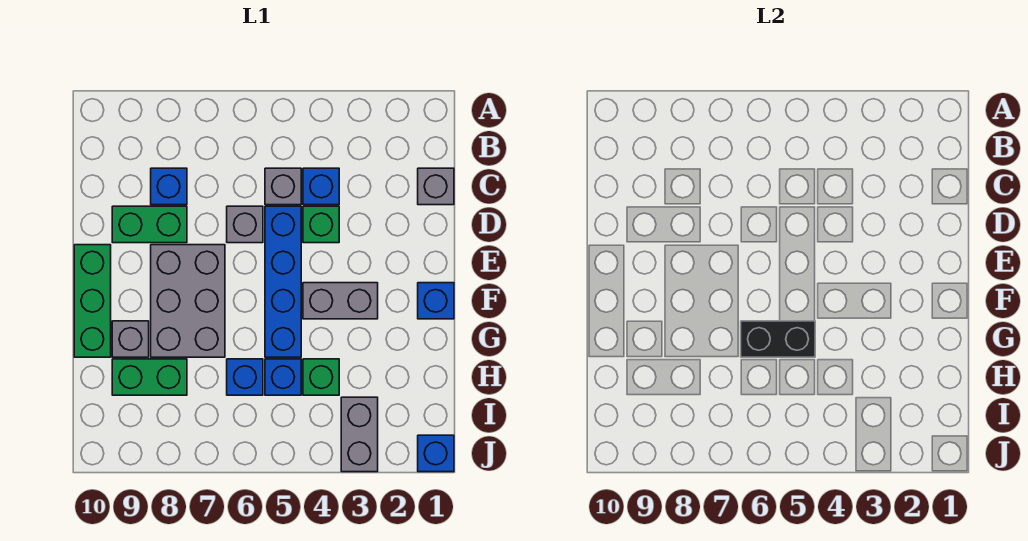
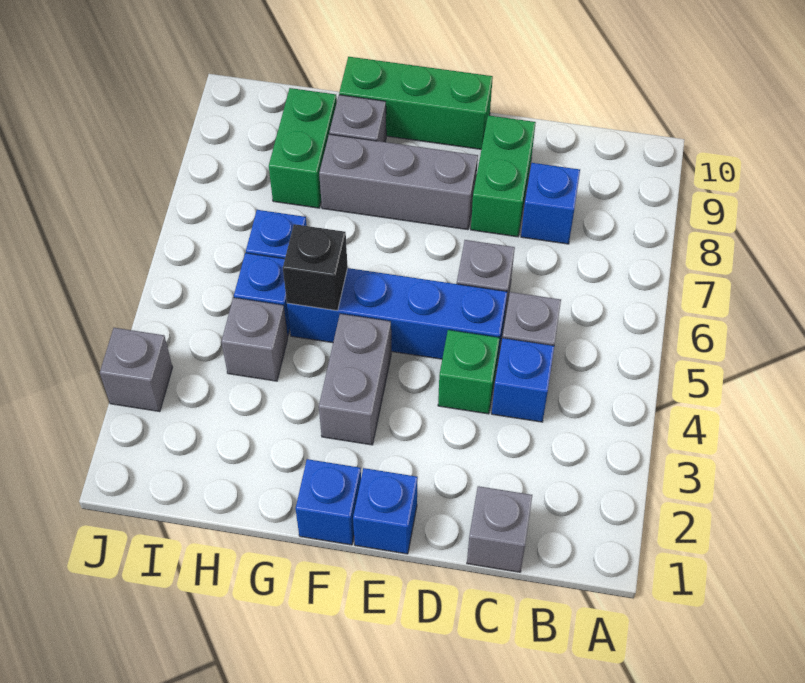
grey brick E7:G8 level 1 -> grey brick E8:G8 level 1
black brick G5:G6 level 2 -> black brick G5 level 2
green brick H4 level 1 -> grey brick H4 level 1
grey brick I3:J3 level 1 -> grey brick J3 level 1
blue brick J1 level 1 -> blue brick E1 level 1

